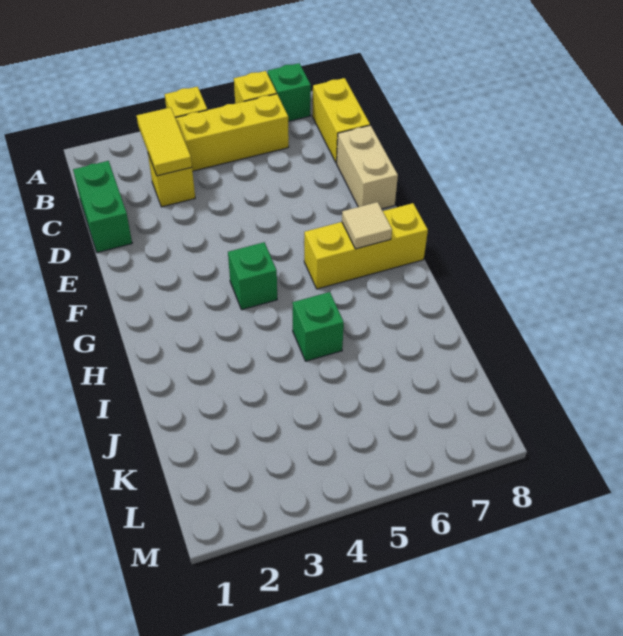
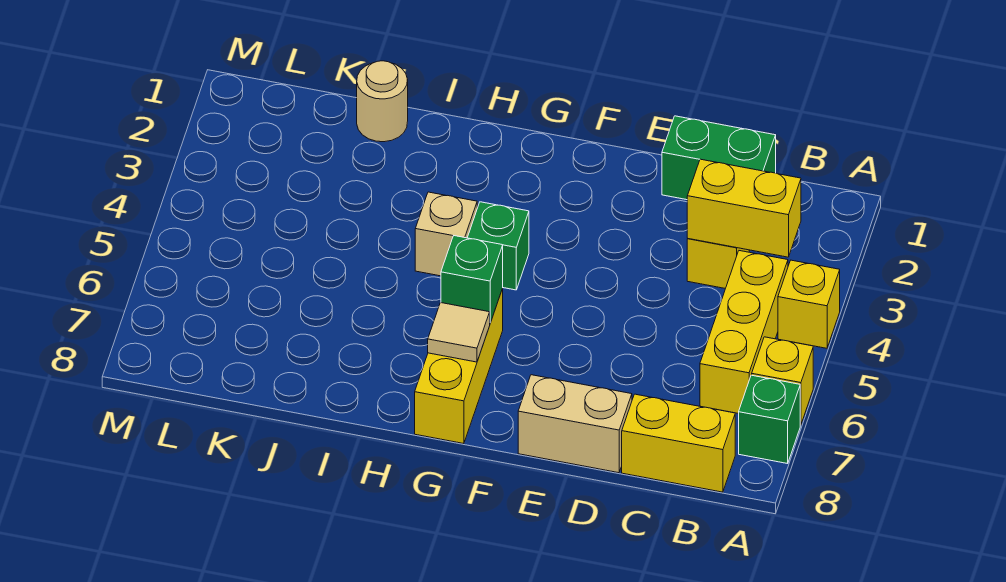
yellow tile B3:C3 level 2 -> yellow brick B3:C3 level 2
none -> tan brick H4 level 1
green brick I5 level 1 -> green brick G6 level 2
none -> tan round brick J1 level 1

